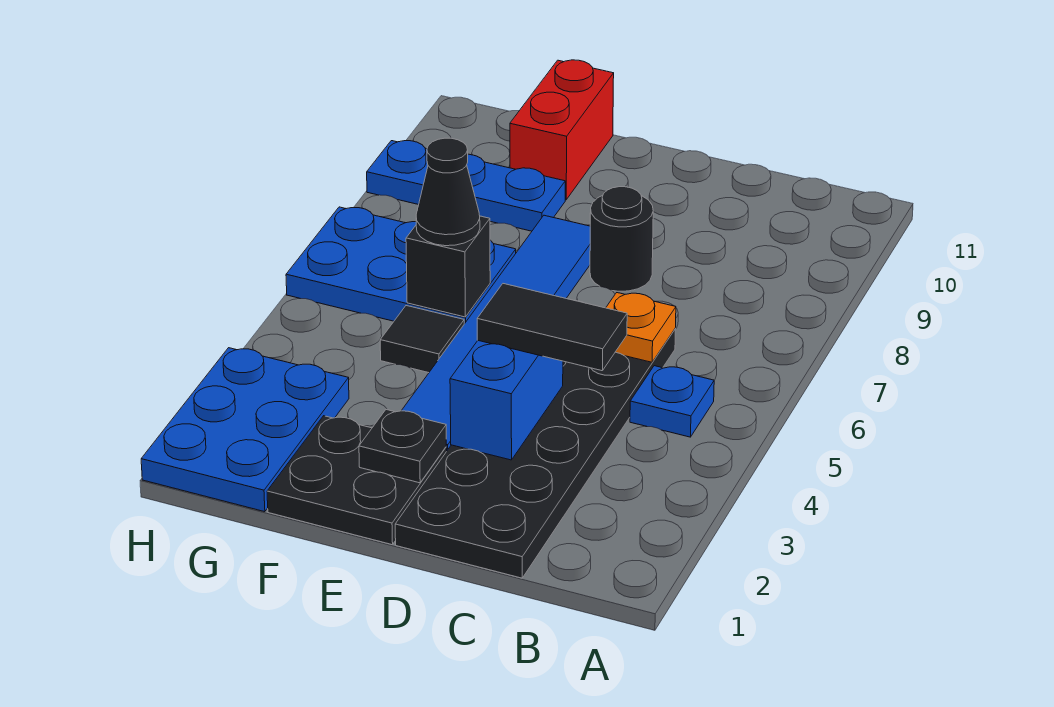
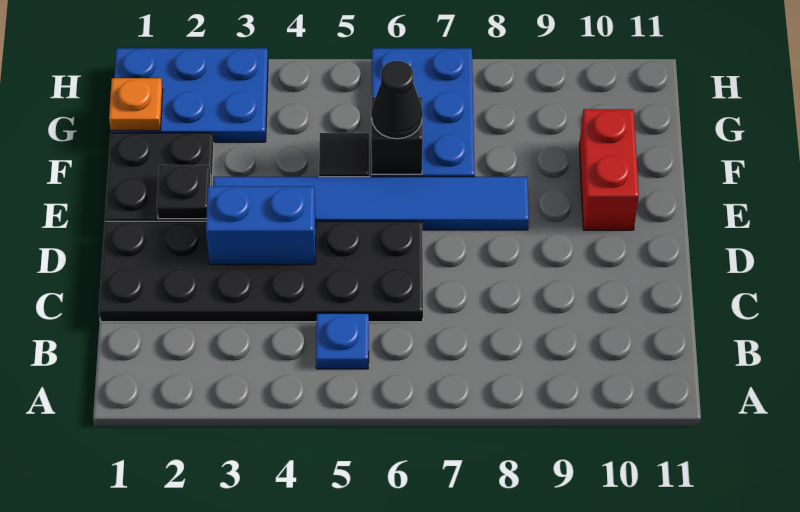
black tile C4:D4 level 3 -> none
orange plate C6 level 2 -> orange plate G1 level 2
black round brick D8 level 1 -> none
blue plate F9:H9 level 1 -> none
red brick F10:F11 level 1 -> red brick E10:F10 level 1

